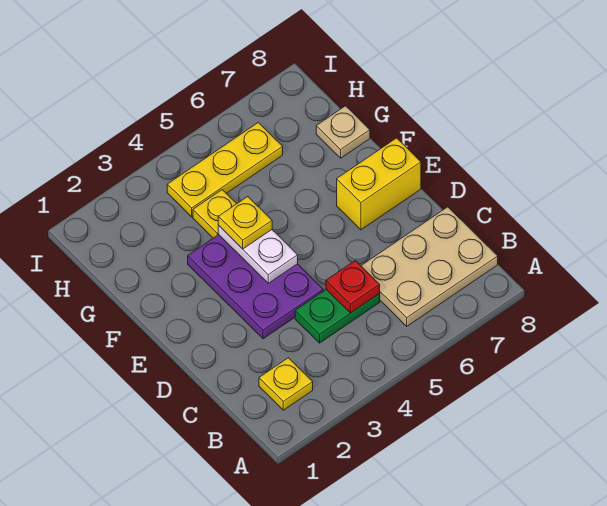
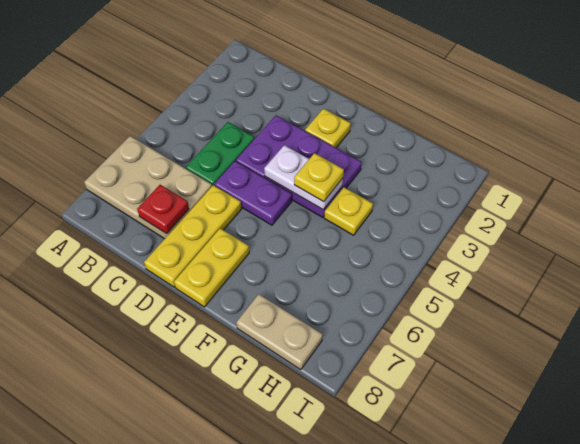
yellow plate B2 level 1 -> yellow plate E2 level 1
tan plate B6:C8 level 1 -> tan plate A6:C7 level 1
red plate C5 level 2 -> red plate C7 level 2
none -> purple plate D5:E5 level 1
yellow brick E7:E8 level 1 -> yellow plate E7:E8 level 1
tan plate G8 level 1 -> tan plate G8:H8 level 1
yellow plate H4:H6 level 1 -> yellow plate D6:D8 level 1

